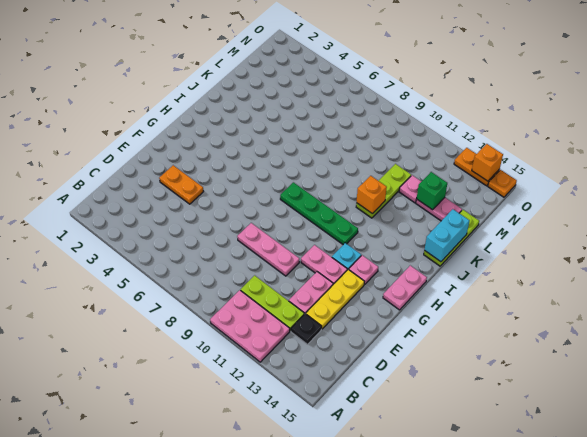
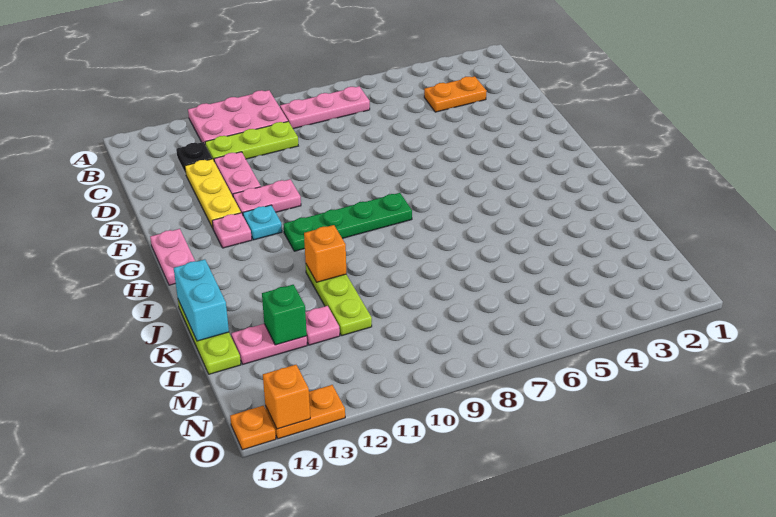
orange plate E3:E4 level 1 -> orange plate C3:C4 level 1
pink plate E8:E10 level 1 -> pink plate B7:B9 level 1

